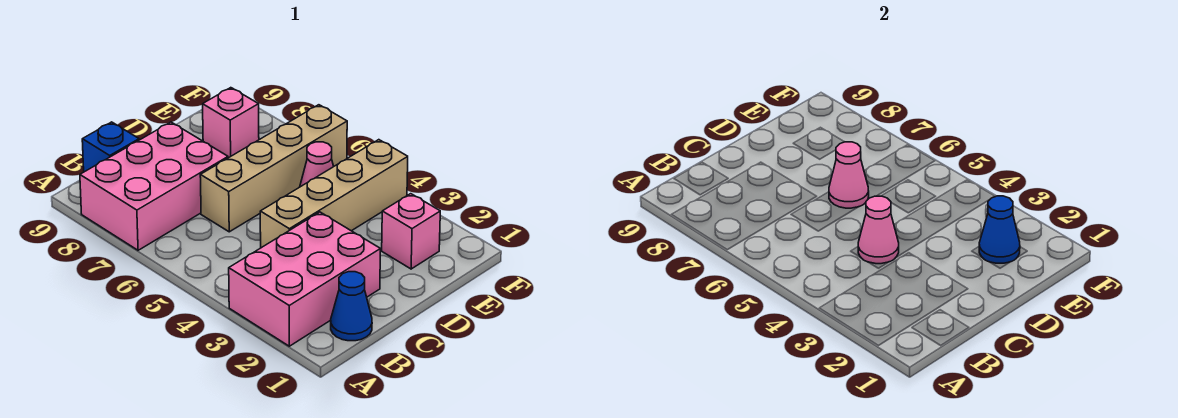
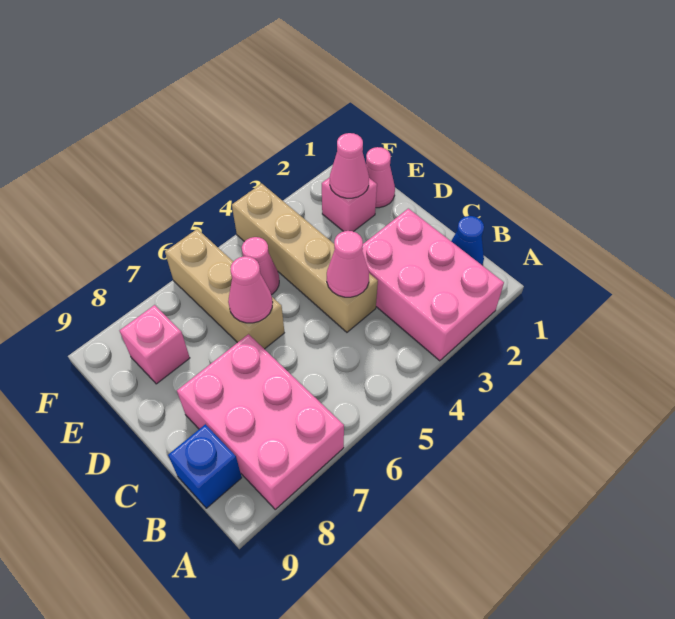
tan brick C6:F6 level 1 -> tan brick D6:F6 level 1
none -> pink cone E1 level 1
blue cone E2 level 2 -> pink cone E2 level 2

